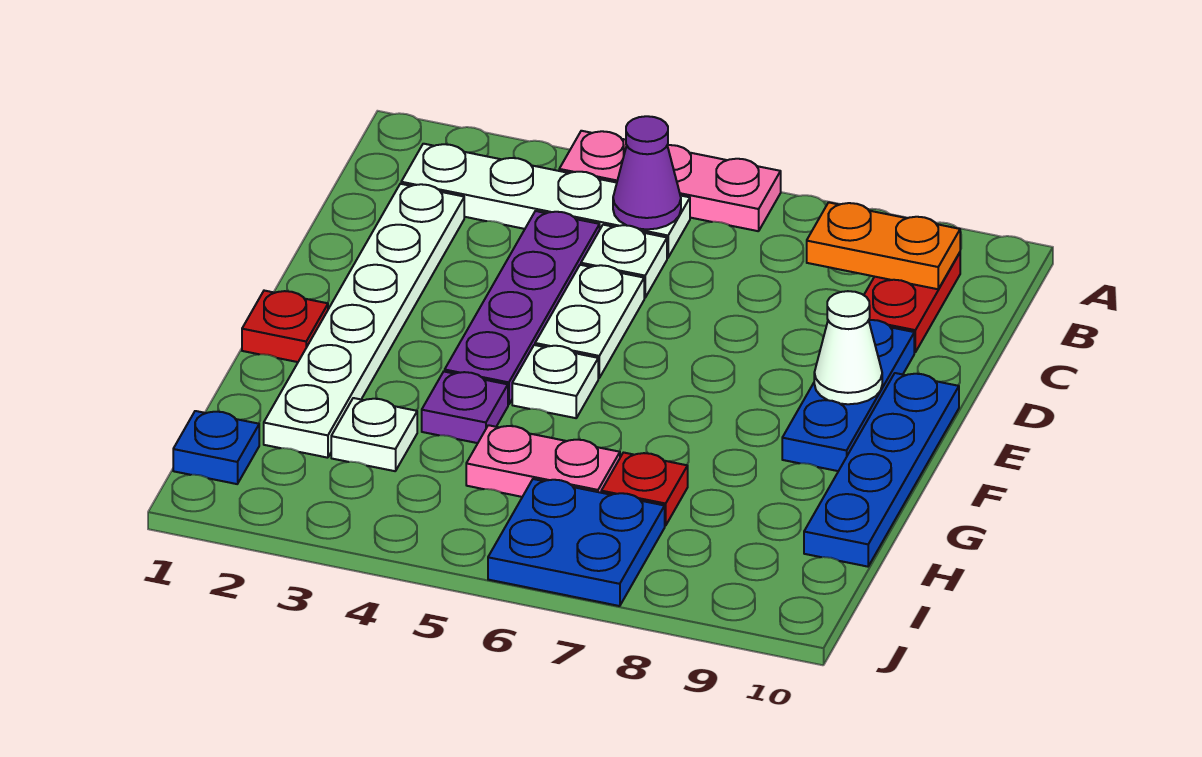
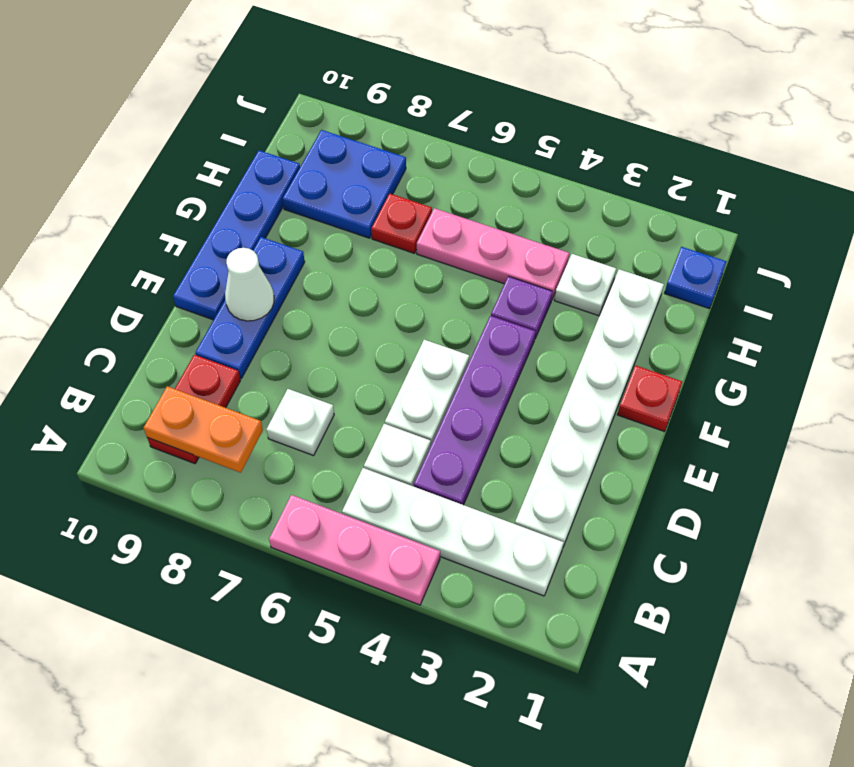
purple cone B5 level 2 -> none
white plate F5 level 1 -> white plate C7 level 1
pink plate H5:H6 level 1 -> pink plate H4:H6 level 1
blue plate I6:J7 level 1 -> blue plate H8:I9 level 1

